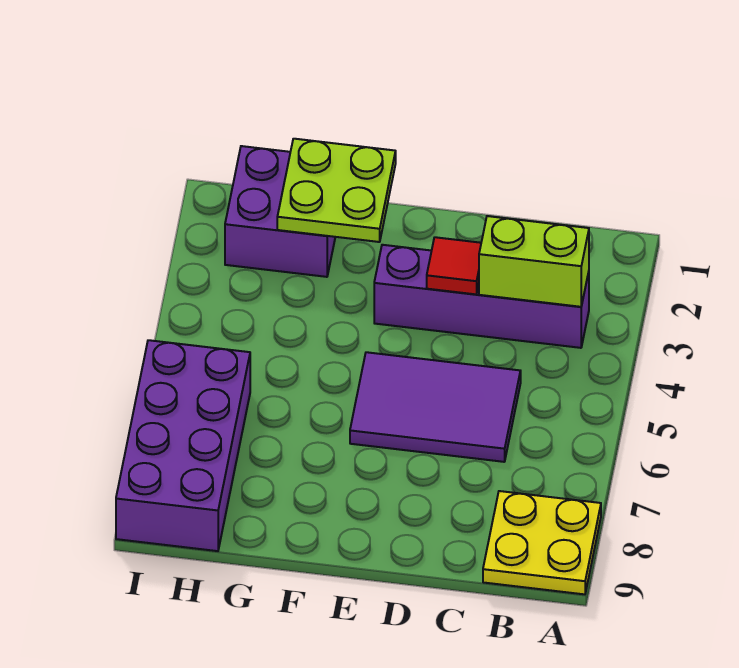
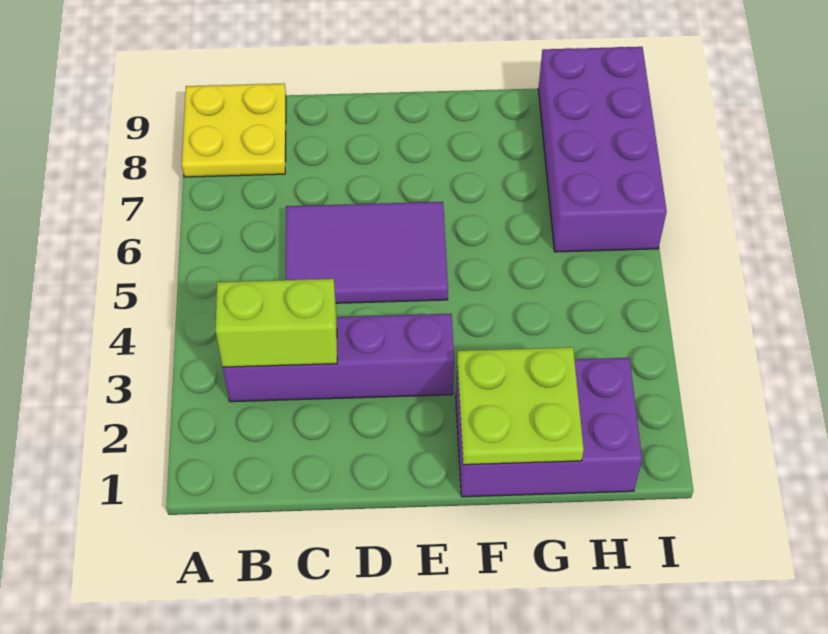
red tile D3 level 2 -> none
purple brick G1:H2 level 1 -> purple brick F1:H2 level 1

